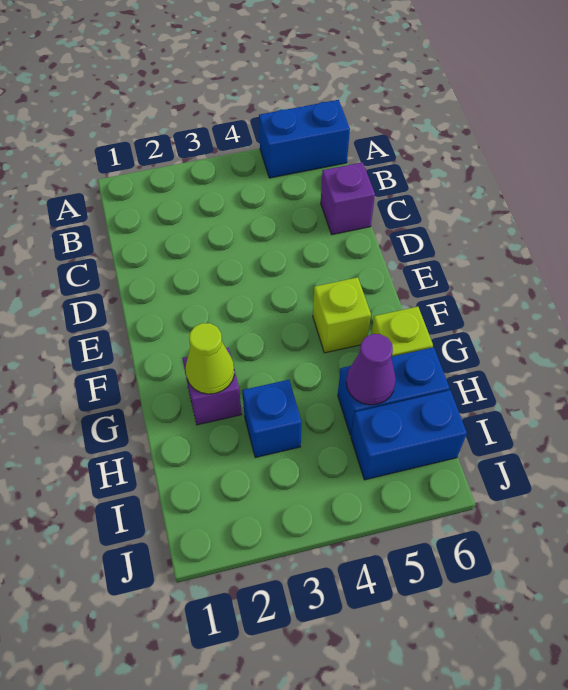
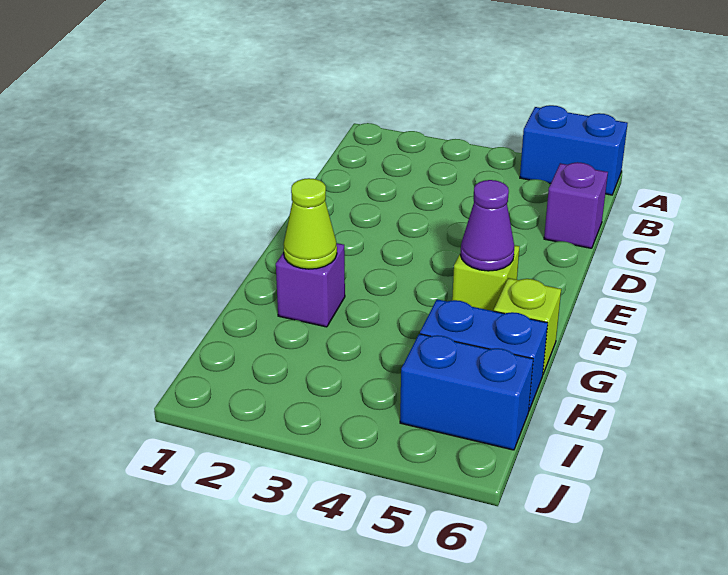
blue brick H3 level 1 -> none
purple cone H5 level 2 -> purple cone F5 level 2

